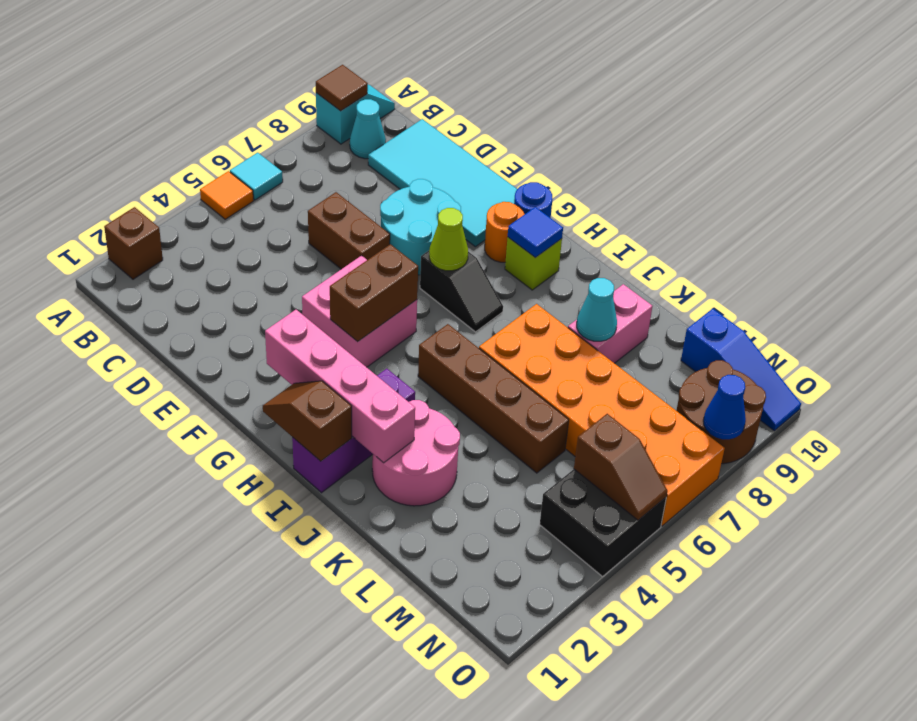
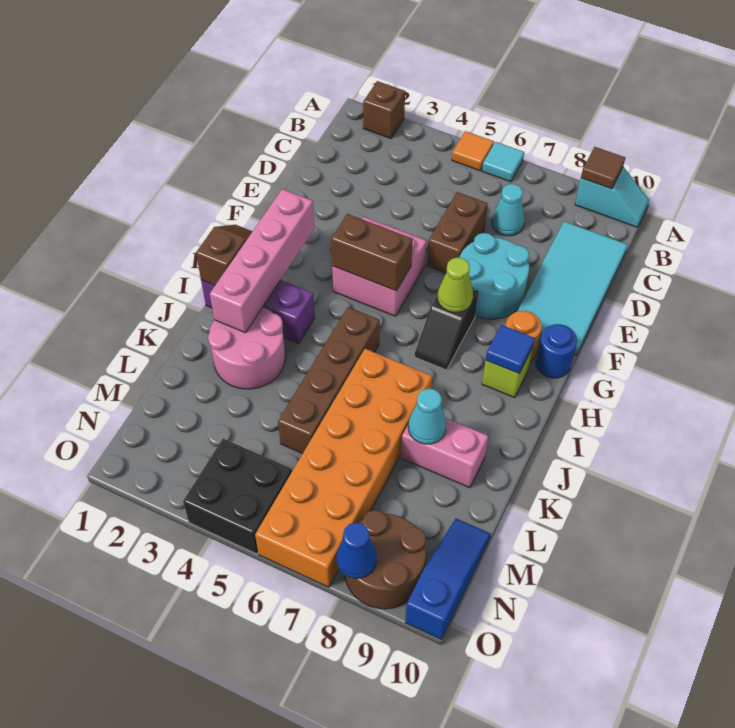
cyan cone B9 level 1 -> cyan cone C7 level 1
blue slope M10:O10 level 1 top M -> blue slope M10:O10 level 1 top O
brown slope N5:O5 level 2 top N -> none

